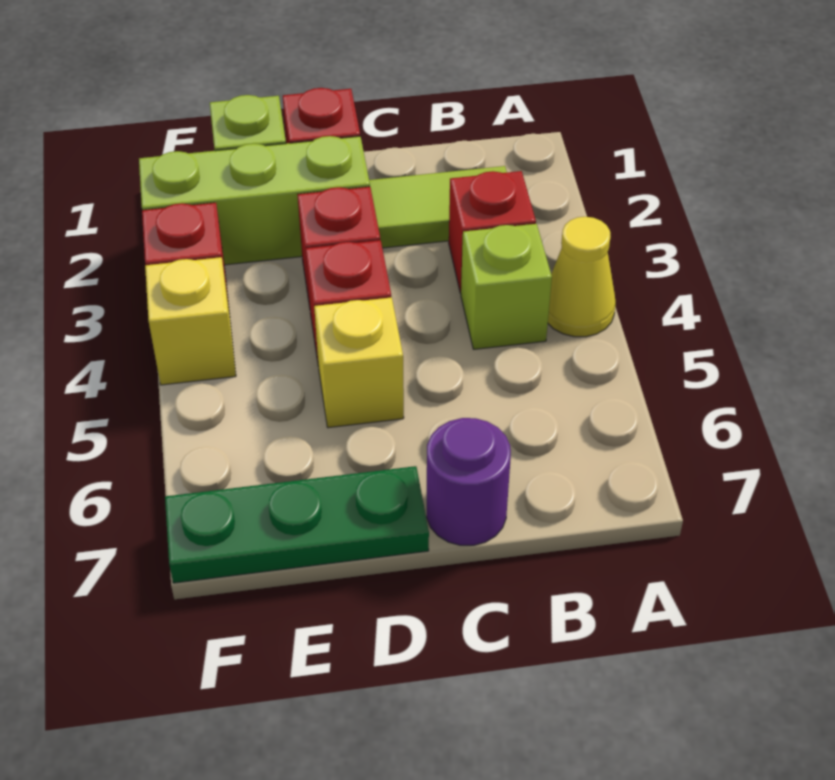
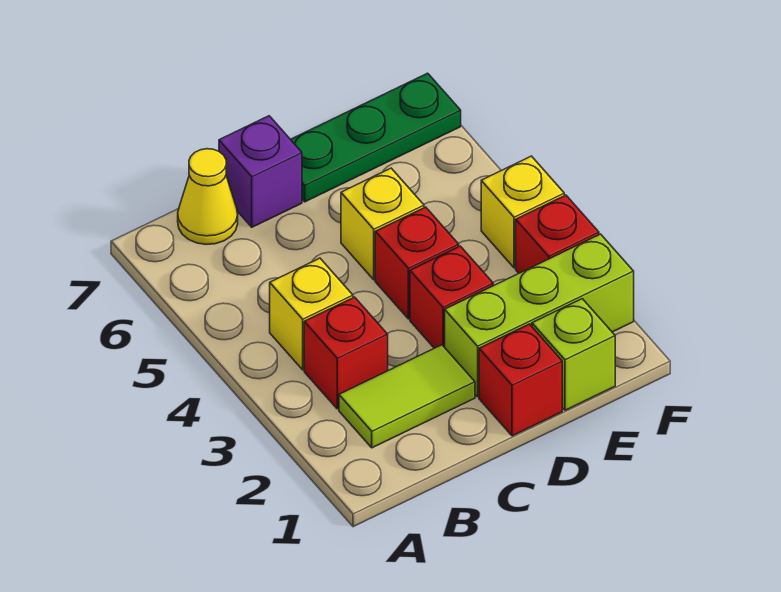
yellow cone A4 level 1 -> yellow cone B7 level 1
lime brick B4 level 1 -> yellow brick B4 level 1
purple round brick C7 level 1 -> purple brick C7 level 1

